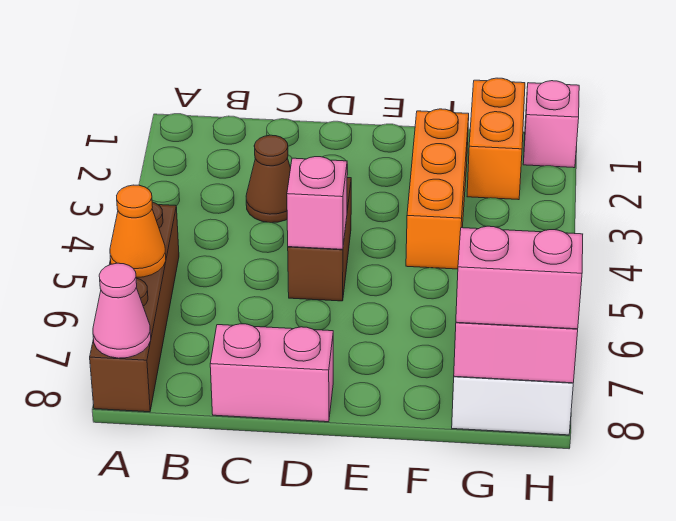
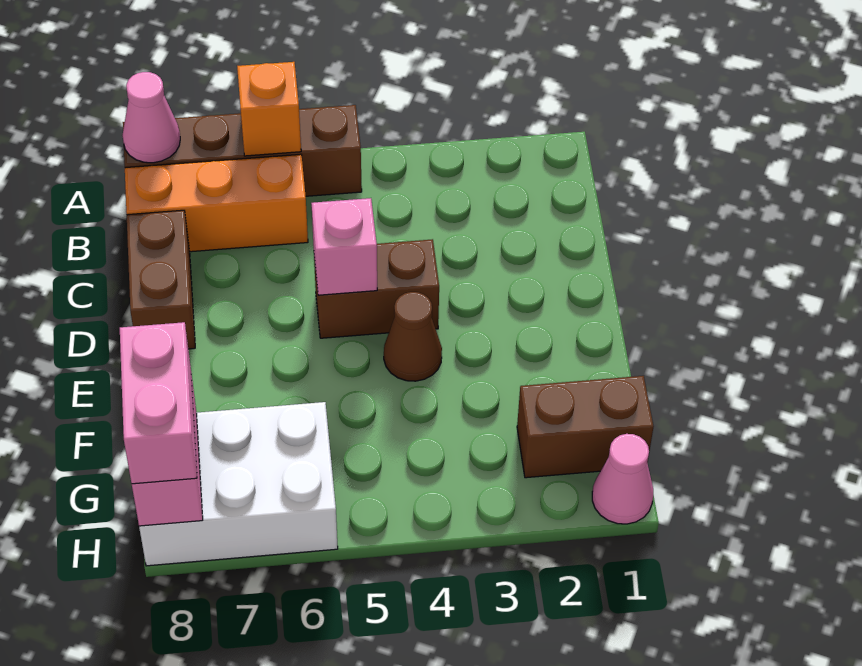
orange cone A6 level 2 -> orange brick A6 level 2
brown cone C3 level 1 -> brown cone E4 level 1
pink brick C8:D8 level 1 -> brown brick C8:D8 level 1
orange brick F2:F4 level 1 -> orange brick B6:B8 level 1
orange brick G1:G2 level 1 -> brown brick G1:G2 level 1
pink brick H1 level 1 -> pink cone H1 level 1

